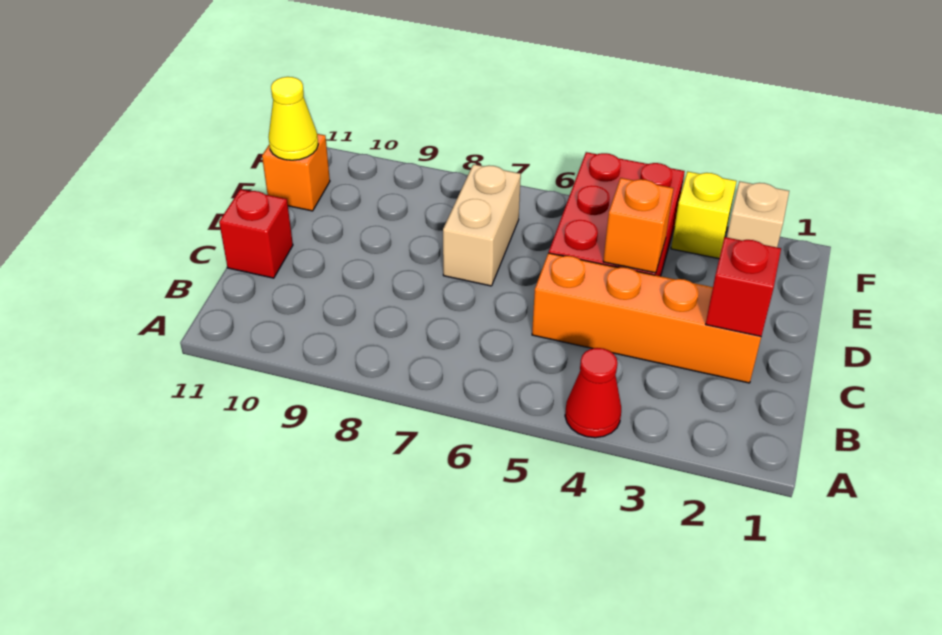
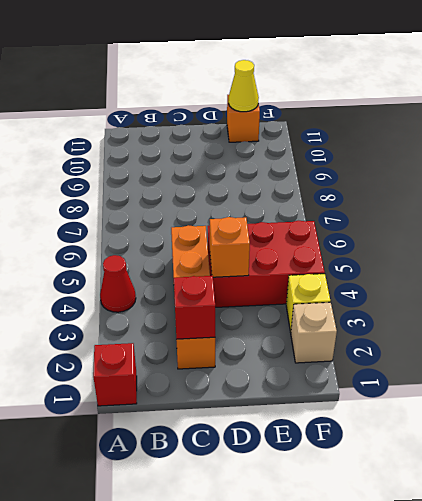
red brick C11 level 1 -> red brick A1 level 1
tan brick D7:E7 level 1 -> none

